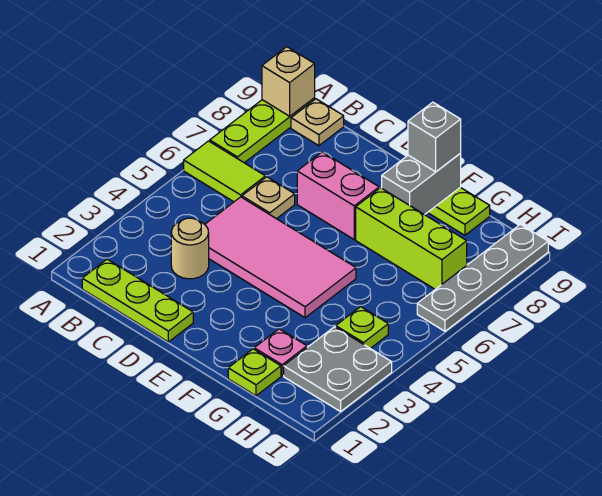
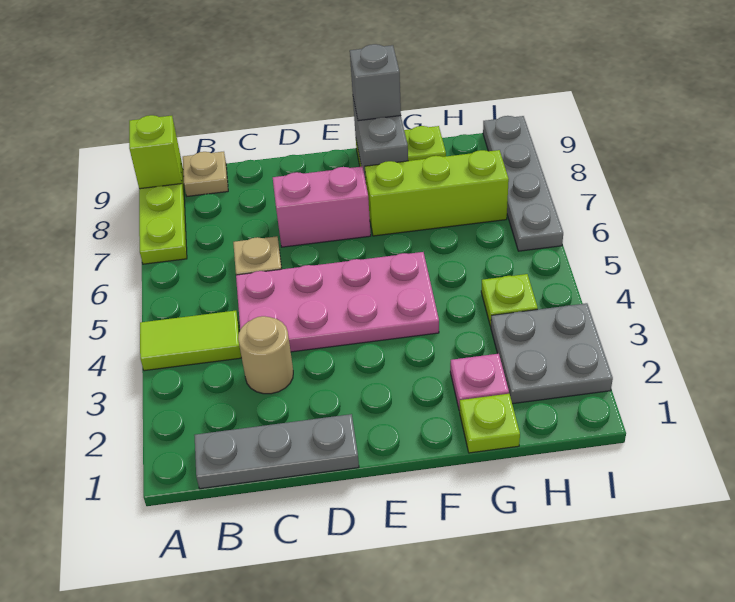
lime tile A6:B6 level 1 -> lime tile A4:B4 level 1
tan brick A9 level 2 -> lime brick A9 level 2
lime plate B1:D1 level 1 -> grey plate B1:D1 level 1
pink tile C4:F5 level 1 -> pink plate C4:F5 level 1

